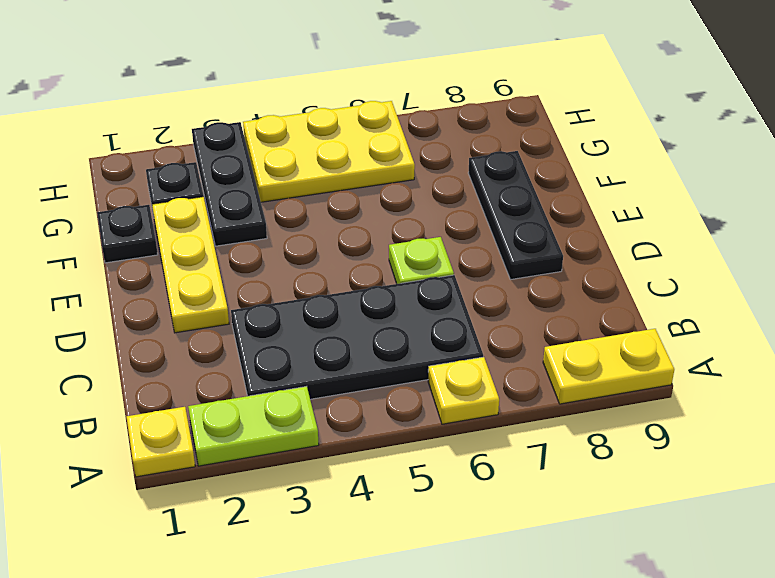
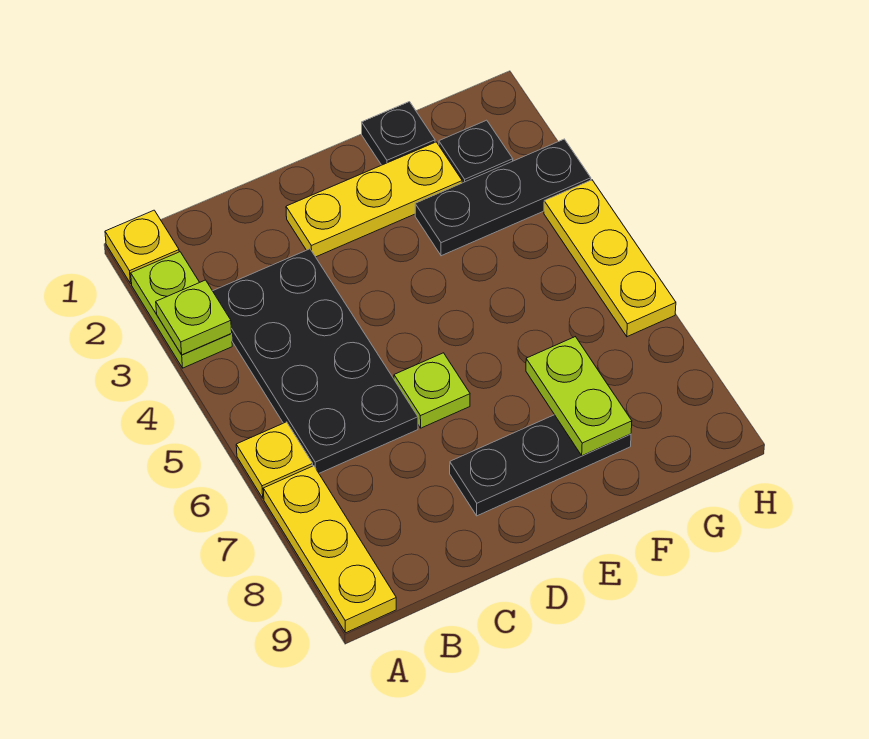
none -> lime plate A3 level 2
yellow plate A8:A9 level 1 -> yellow plate A7:A9 level 1
none -> lime plate F7:F8 level 2
yellow plate G4:H6 level 1 -> yellow plate H4:H6 level 1

